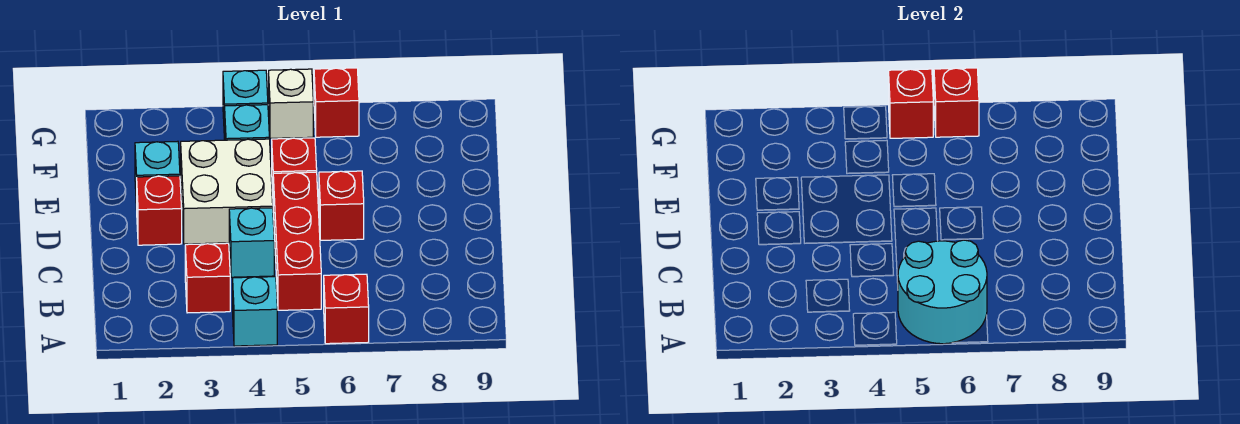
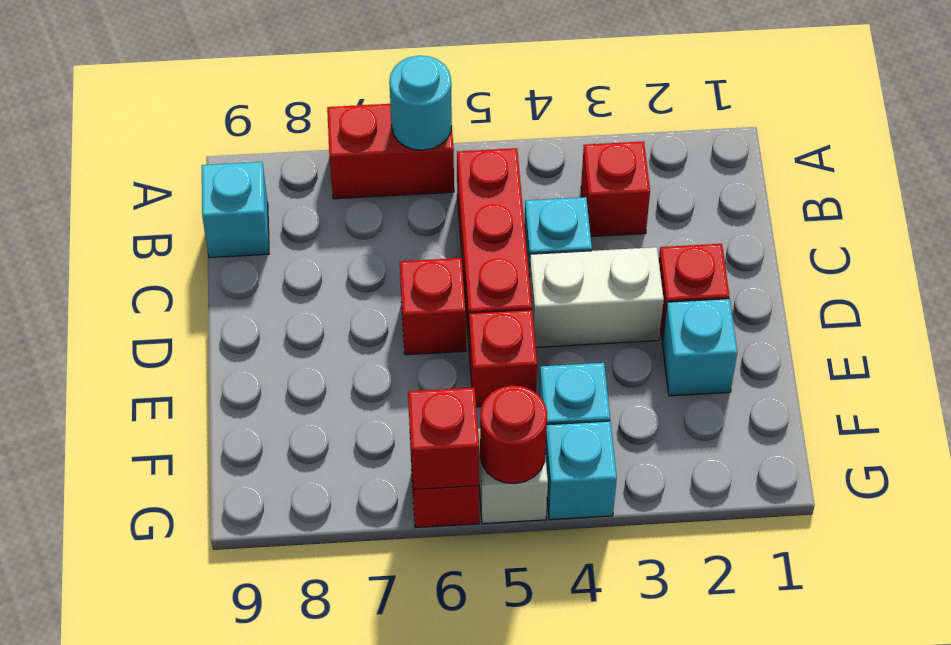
cyan brick A4 level 1 -> cyan brick B9 level 1
cyan round brick A5:B6 level 2 -> cyan round brick A6 level 2
red brick A6 level 1 -> red brick A6:A7 level 1
white brick D3:E4 level 1 -> white brick D3:D4 level 1
red brick G5 level 2 -> red round brick G5 level 2

